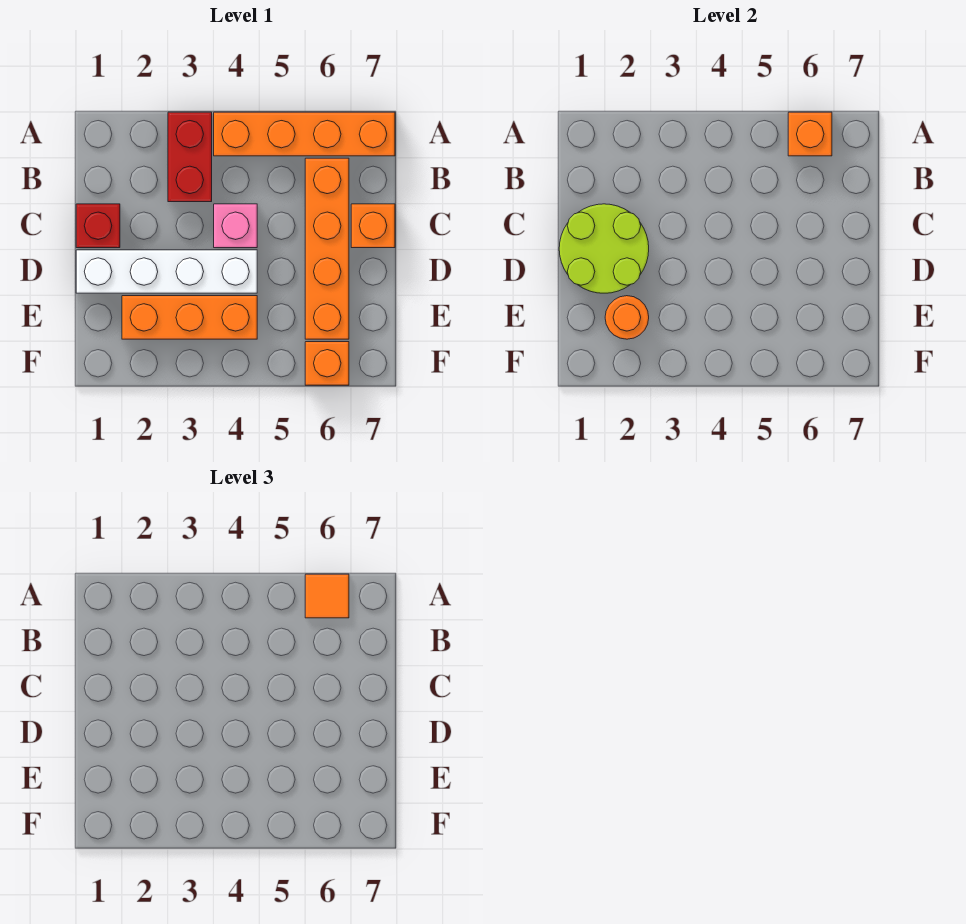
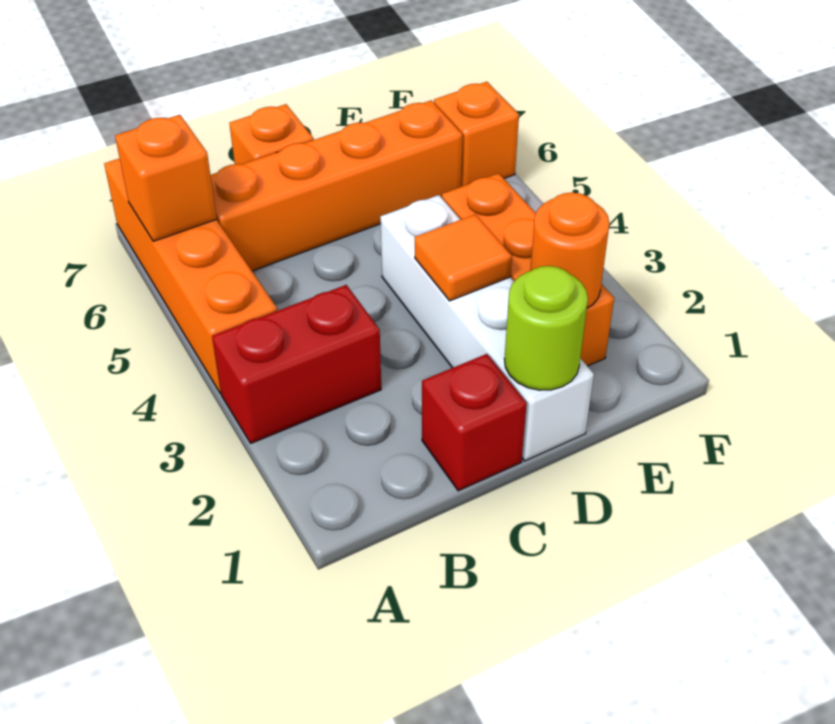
orange tile A6 level 3 -> orange tile D3 level 2
lime round brick C1:D2 level 2 -> lime round brick D1 level 2
pink brick C4 level 1 -> none

